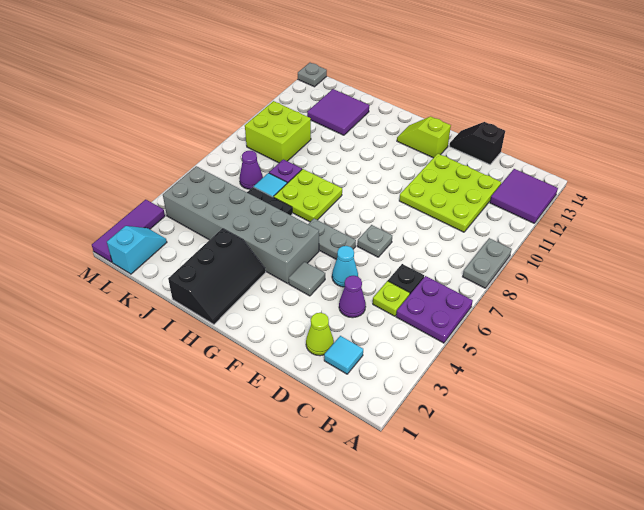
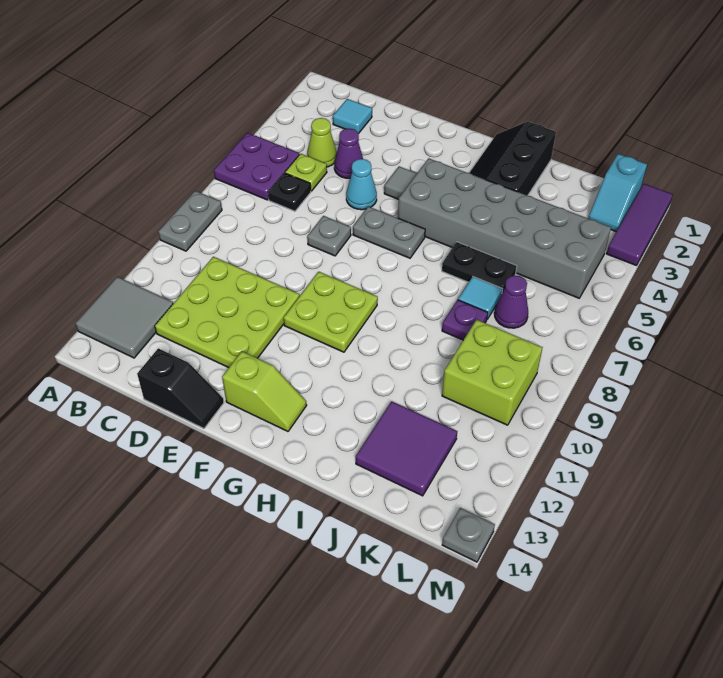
purple tile A12:B13 level 1 -> grey tile A12:B13 level 1
lime cone D2 level 1 -> lime cone C4 level 1
lime plate H7:I8 level 1 -> lime plate F9:G10 level 1

